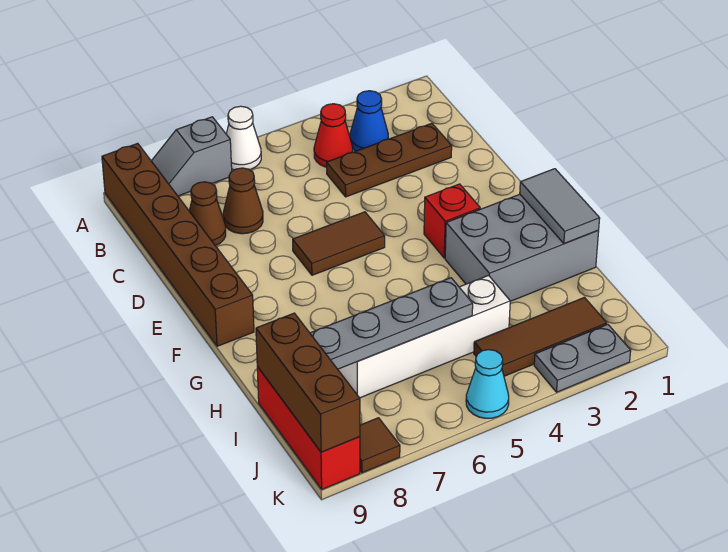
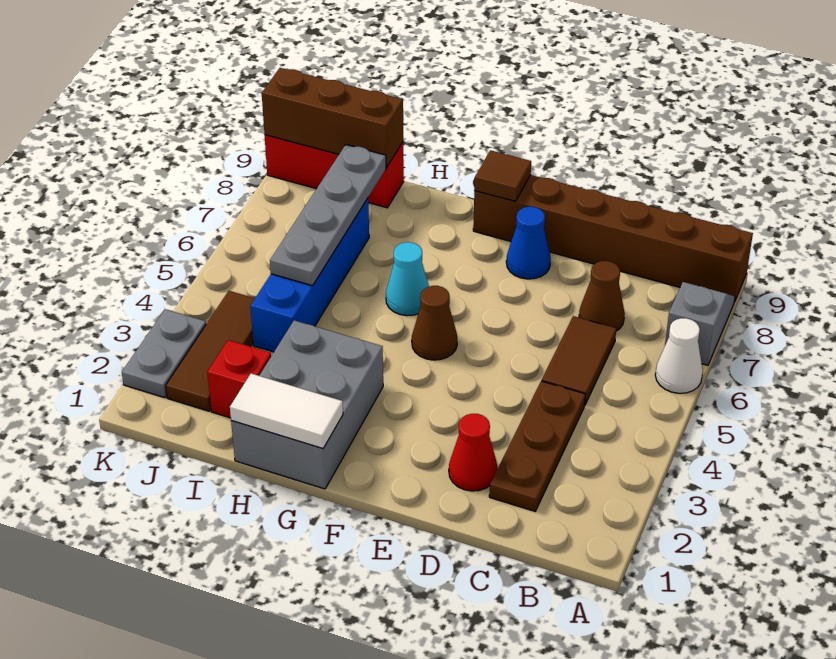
blue cone B3 level 1 -> blue cone E8 level 1
red cone B4 level 1 -> red cone D2 level 1
brown cone C8 level 1 -> brown cone F5 level 1
brown tile E5:E6 level 1 -> brown tile C5:C6 level 1
red brick F3 level 1 -> red brick I2 level 1
grey tile G1:H1 level 2 -> white tile G1:H1 level 2
white brick I4:I7 level 1 -> blue brick I4:I7 level 1
cyan cone K5 level 1 -> cyan cone G6 level 1
brown tile K8 level 1 -> brown tile F9 level 2

